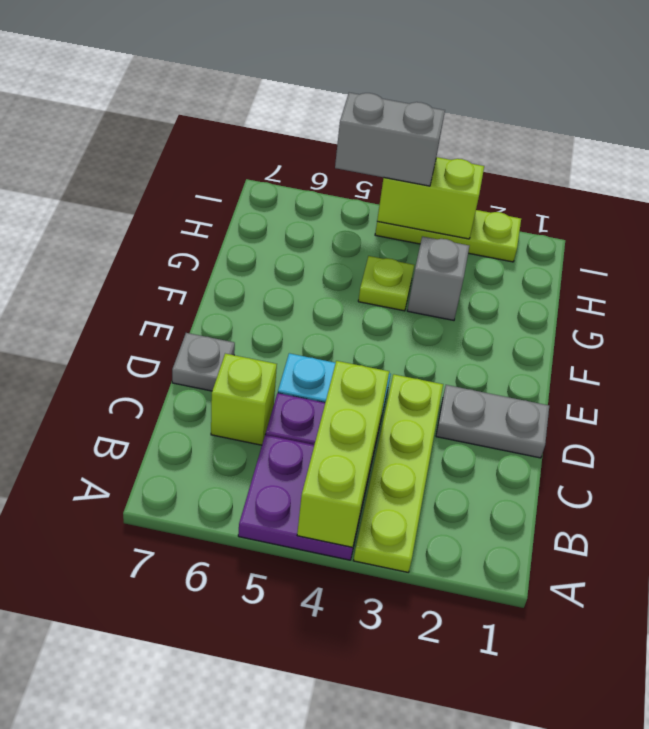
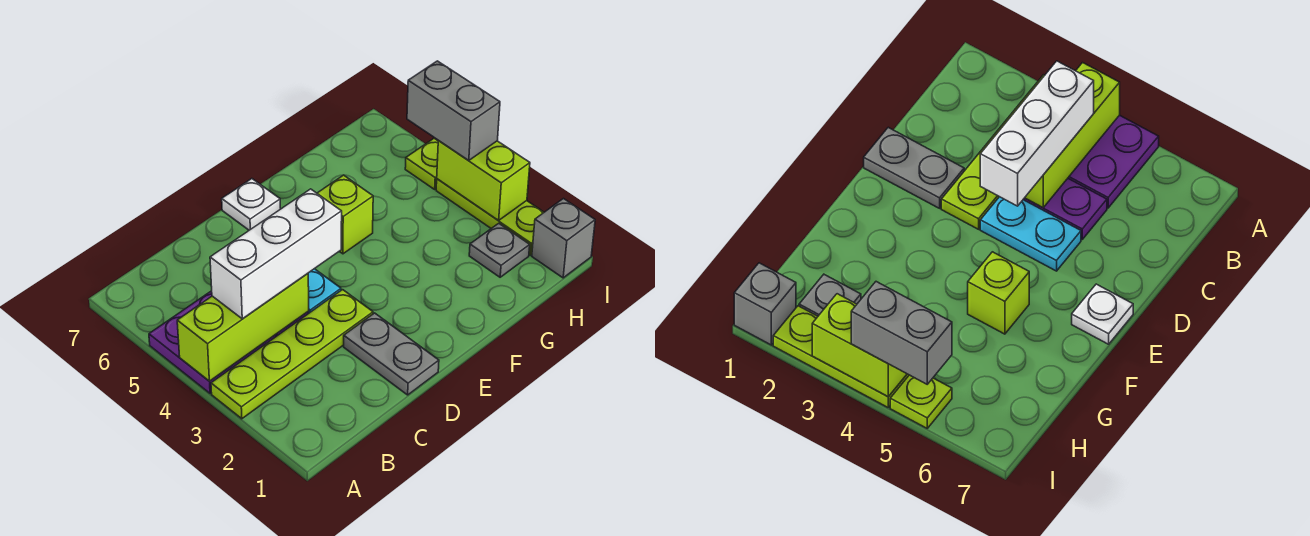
none -> white brick B4:D4 level 3
lime brick C6 level 1 -> lime brick F5 level 1
grey plate D7 level 1 -> grey plate H2 level 1
none -> white plate E7 level 1
grey brick G3 level 1 -> grey brick I1 level 1
lime plate G4 level 1 -> lime plate I5 level 1

